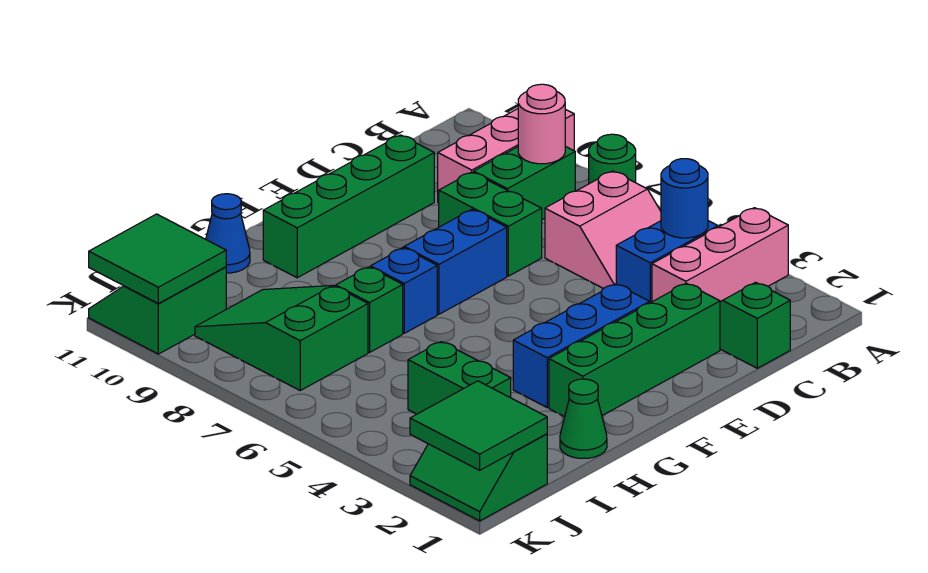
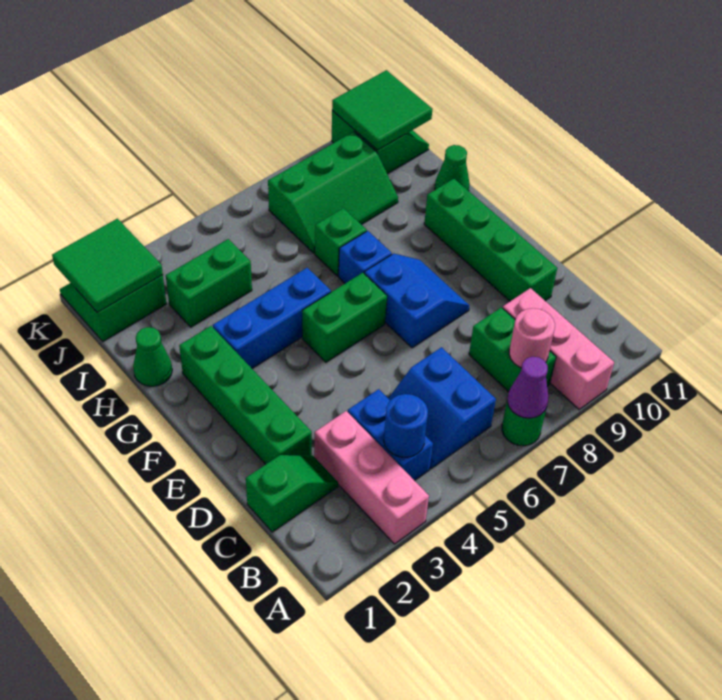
none -> purple cone A7 level 2
pink slope B5:C6 level 1 top 6 -> blue slope B5:C6 level 1 top 6
green brick D7:D8 level 1 -> green brick F5:F6 level 1
blue brick E3:G3 level 1 -> blue brick G3:G5 level 1
blue cone H11 level 1 -> green cone H11 level 1
green slope I7:J9 level 1 top 7 -> green slope I7:J9 level 1 top J

